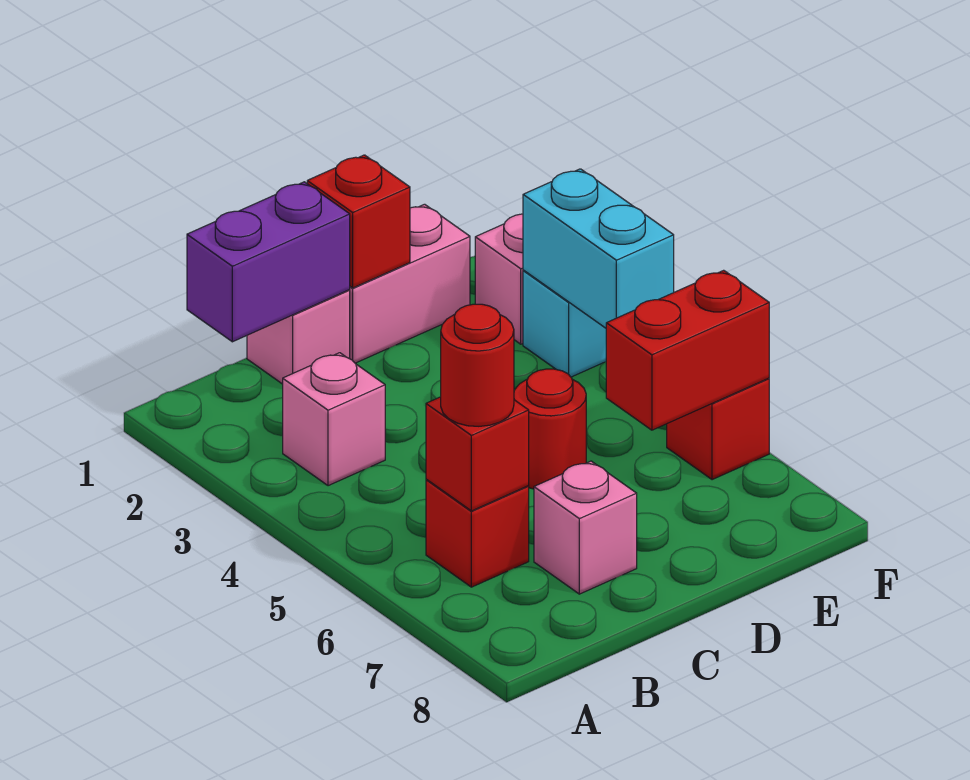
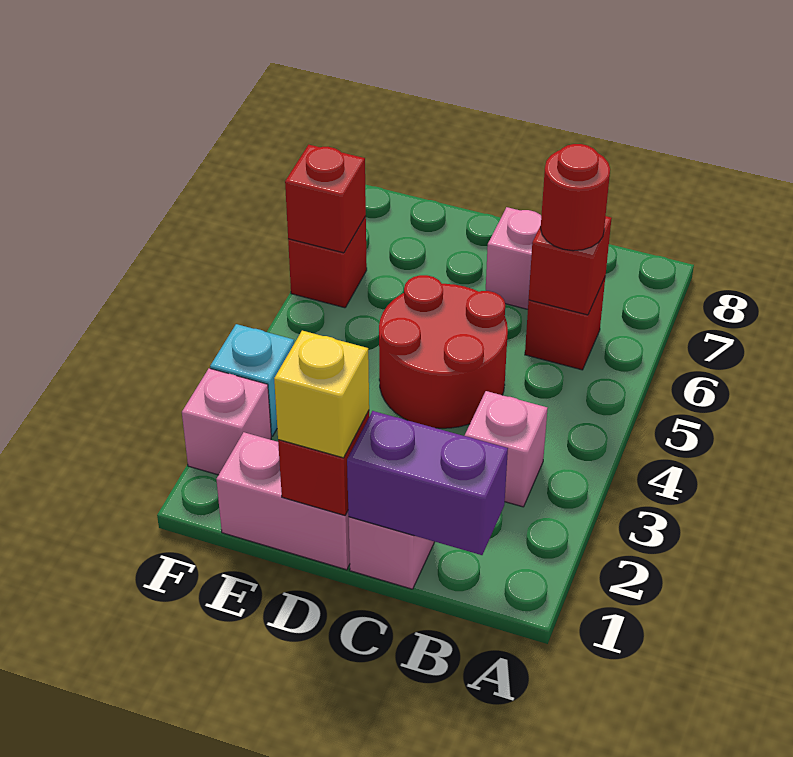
none -> yellow brick D1 level 3
red round brick D5 level 1 -> red round brick C4:D5 level 1
red brick E6:F6 level 2 -> red brick F6 level 2
cyan brick F3:F4 level 2 -> none

